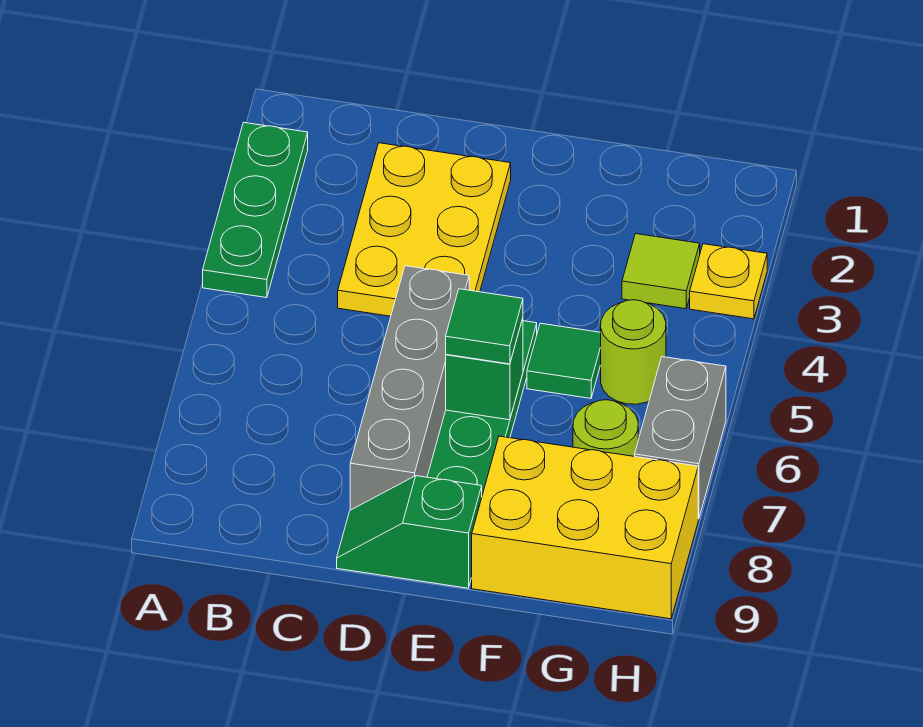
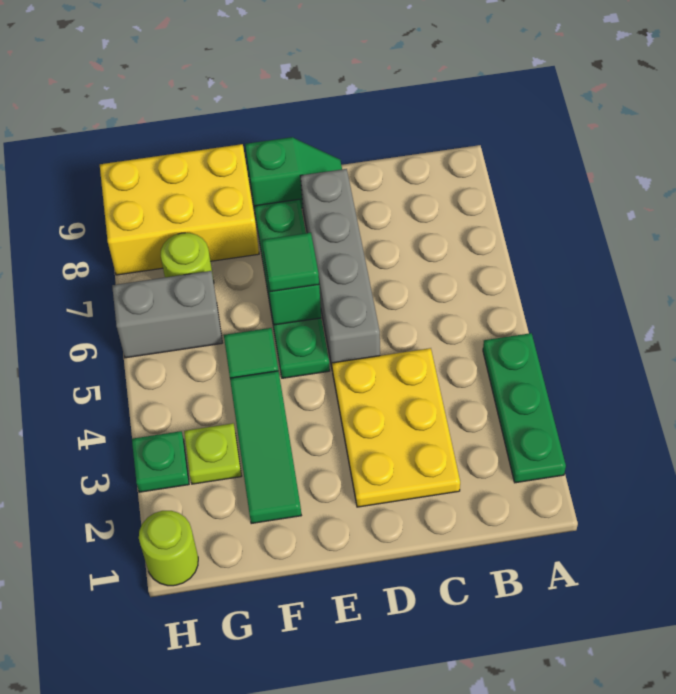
none -> green tile F2:F4 level 1
lime tile G3 level 1 -> lime plate G3 level 1
lime round brick G5 level 1 -> lime round brick H1 level 1
yellow plate H3 level 1 -> green plate H3 level 1
grey brick H6:H7 level 1 -> grey brick G6:H6 level 1

